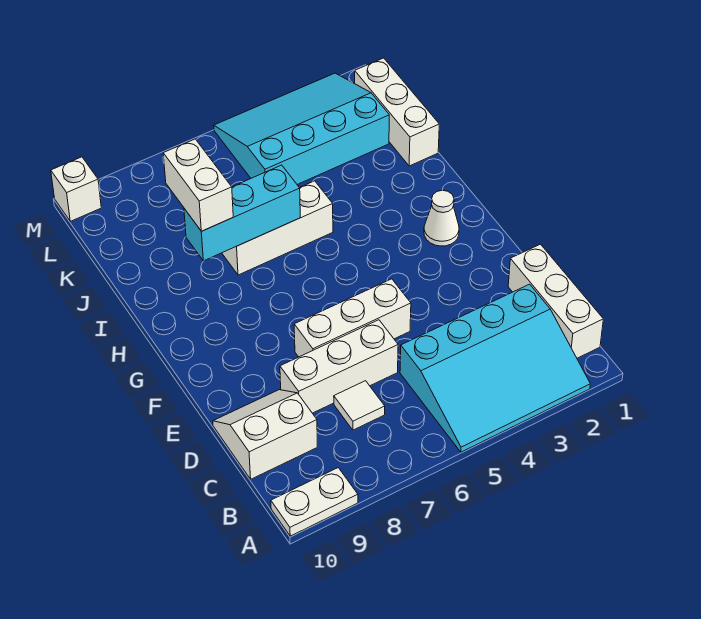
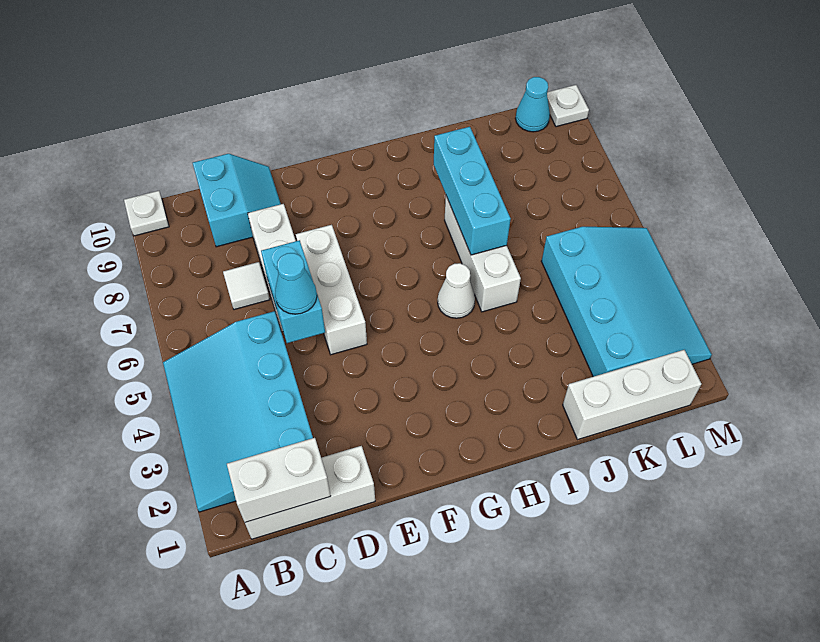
white plate A9:A10 level 1 -> white plate A10 level 1
white slope C9:D10 level 1 top C -> cyan slope C9:D10 level 1 top C
none -> cyan brick D5:D6 level 2
none -> cyan cone D5 level 3
white cone G2 level 1 -> white cone H5 level 1
white brick I8:J8 level 3 -> white brick B1:C1 level 2
none -> cyan cone L10 level 1
white brick M10 level 1 -> white plate M10 level 1

